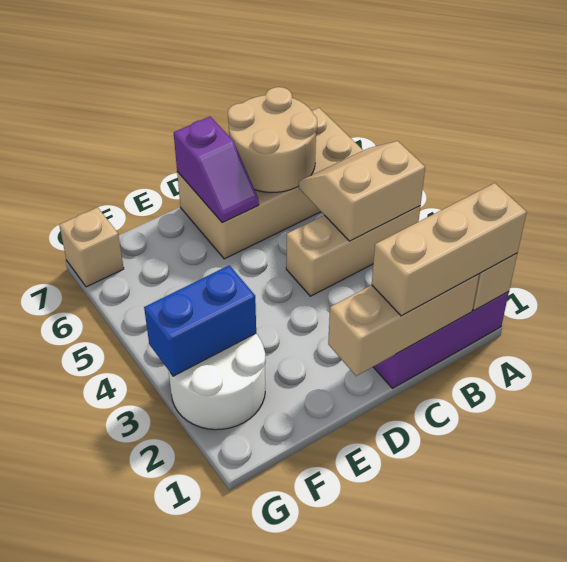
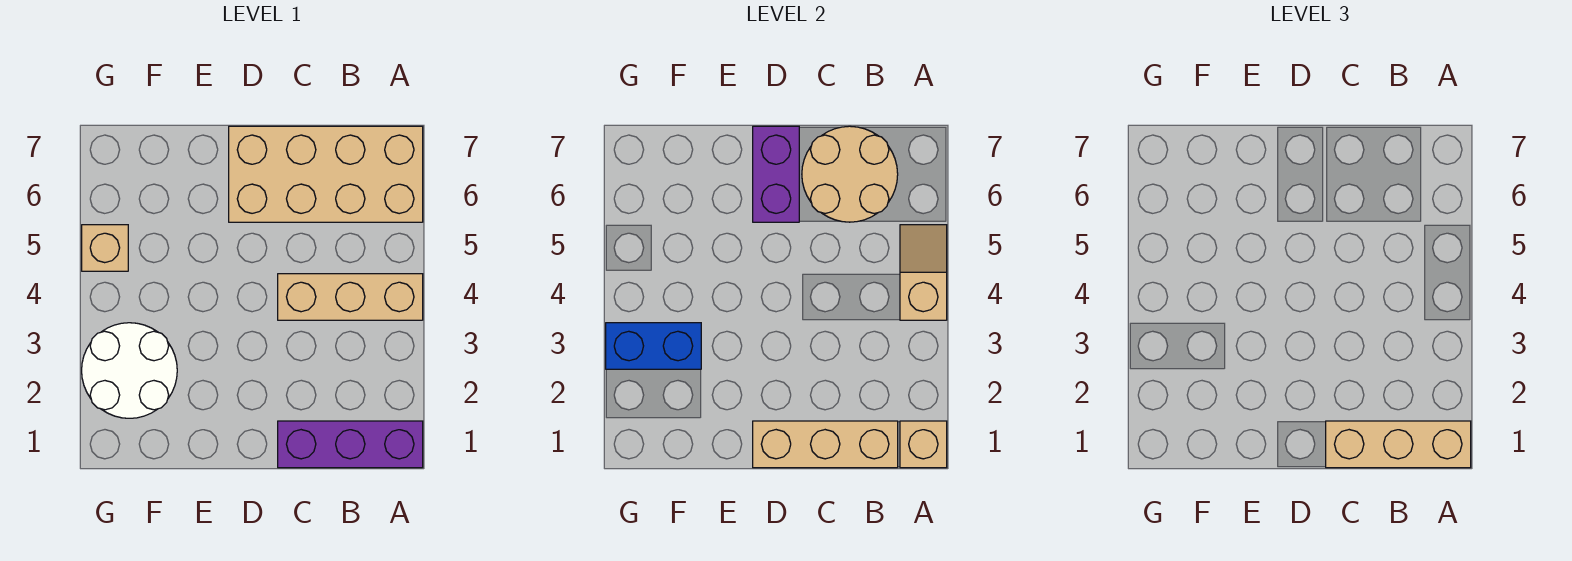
tan slope A4:B5 level 2 top 4 -> tan slope A4:A5 level 2 top 4
purple slope D6:D7 level 2 top 7 -> purple brick D6:D7 level 2
tan brick G7 level 1 -> tan brick G5 level 1

